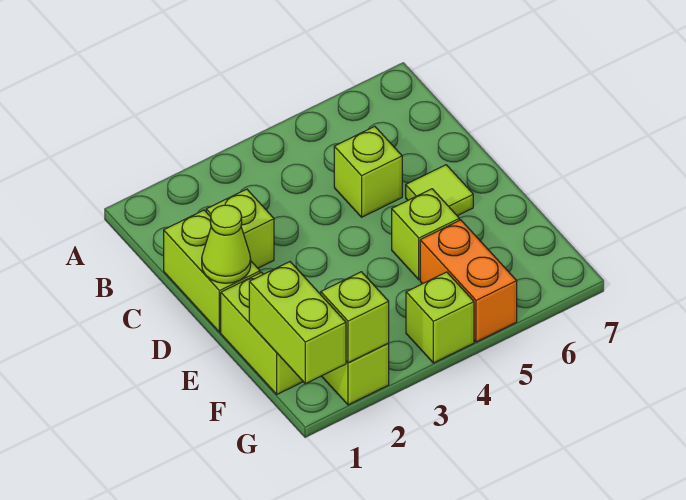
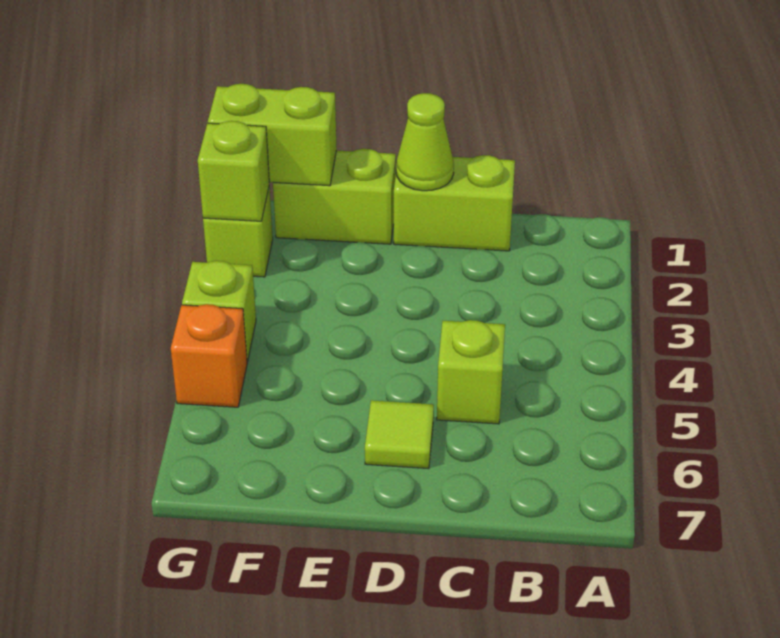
lime brick C2 level 1 -> none
lime brick E5 level 1 -> none
orange brick F5:G5 level 1 -> orange brick G5 level 1

